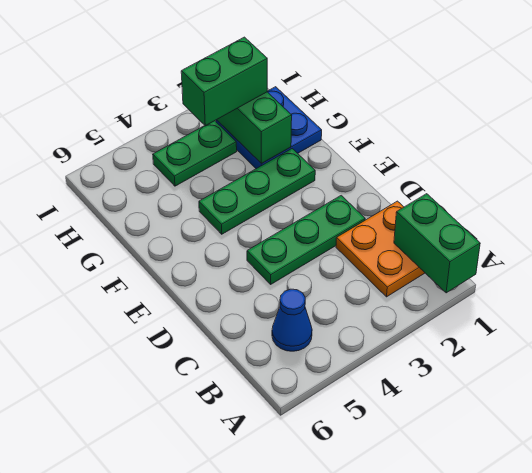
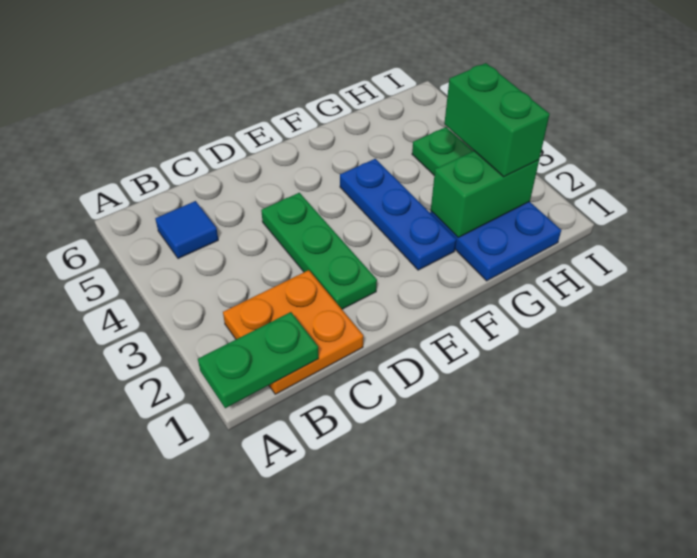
green brick A1:B1 level 2 -> green plate A1:B1 level 2
blue cone B5 level 1 -> blue tile B5 level 1
green plate F2:F4 level 1 -> blue plate F2:F4 level 1

